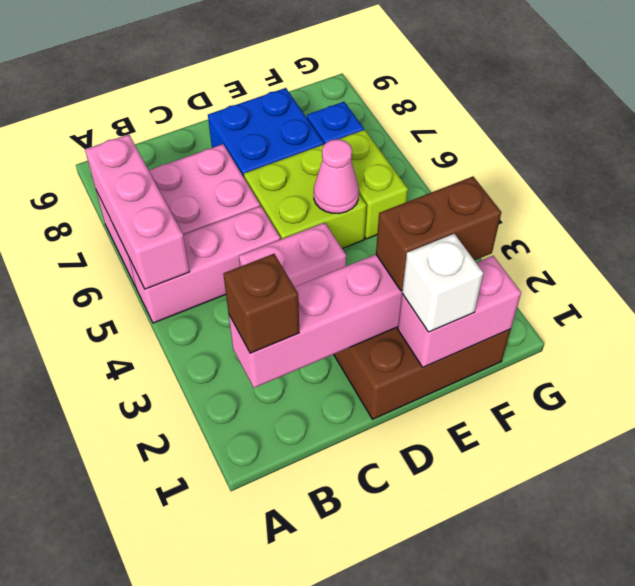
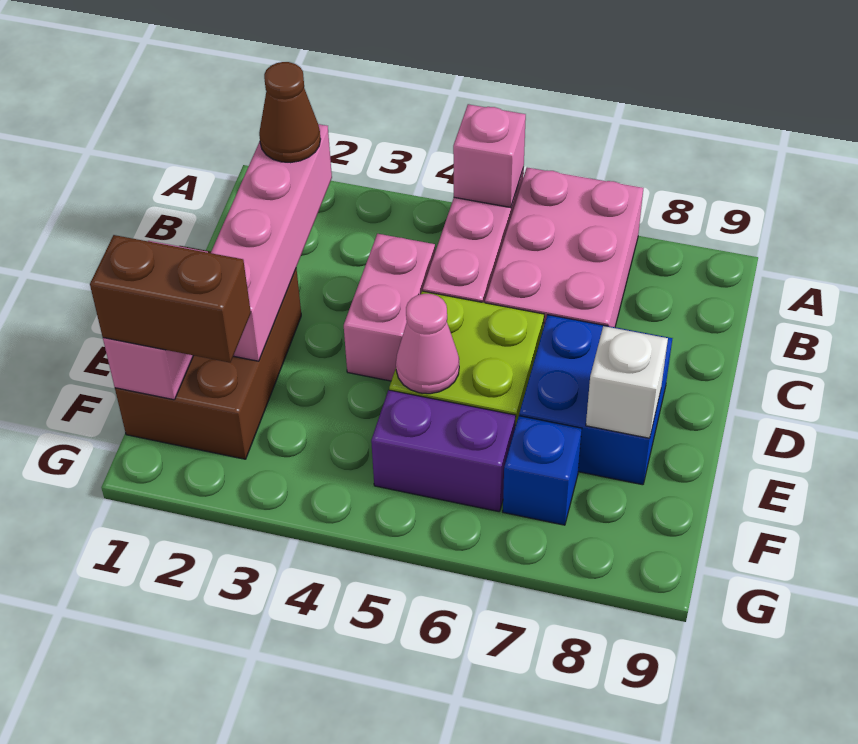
pink brick A5:A7 level 2 -> pink brick A5 level 2
brown brick B2 level 3 -> brown cone B2 level 3
white brick E1 level 3 -> white brick E8 level 2
brown brick E2:F2 level 3 -> brown brick F1:F2 level 3
lime brick F5:F6 level 1 -> purple brick F5:F6 level 1

